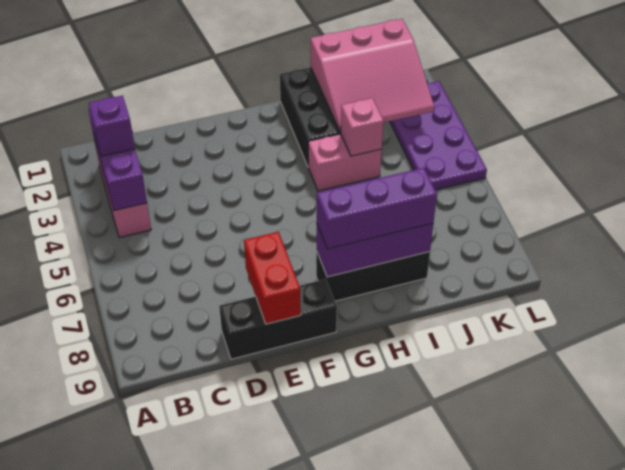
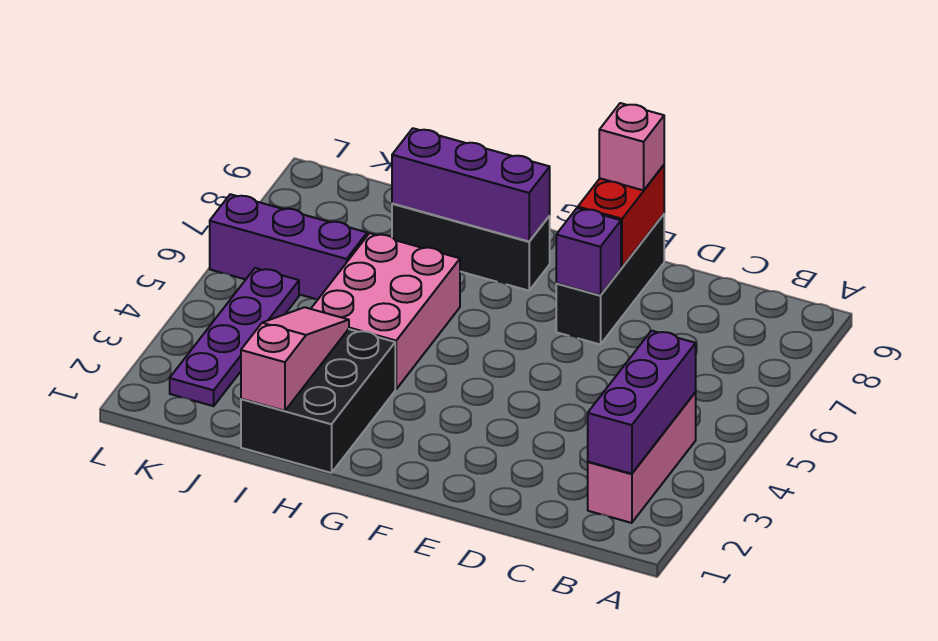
purple brick B3 level 3 -> purple brick E7 level 2
black brick D9:F9 level 1 -> black brick E7:E9 level 1
purple brick G8:I8 level 3 -> purple brick J6:L6 level 1
pink brick H4:I4 level 1 -> pink brick H4:I6 level 1
pink slope I1:K3 level 2 top 1 -> pink slope I1:I3 level 2 top 1
pink brick I4 level 2 -> pink brick E9 level 3
purple plate K2:L5 level 1 -> purple plate K2:K5 level 1

